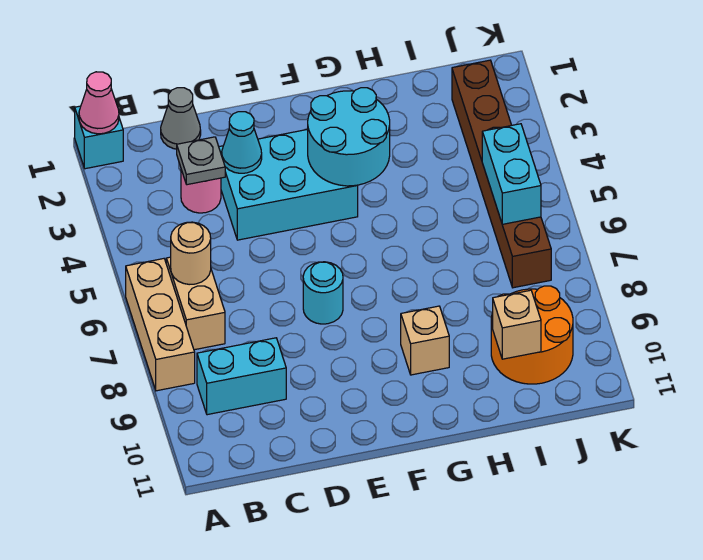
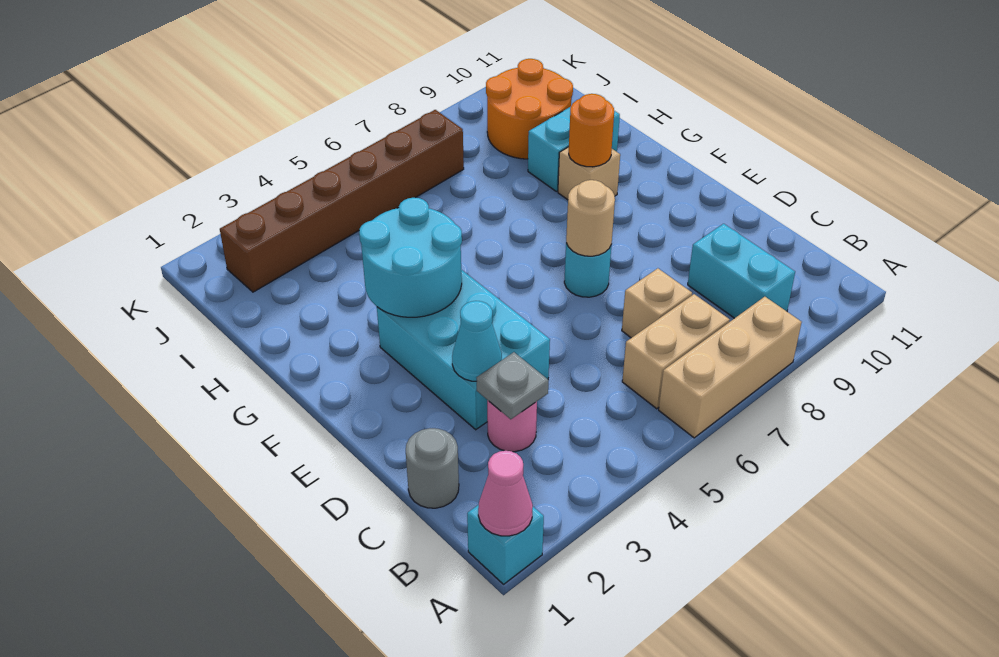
tan round brick B6 level 2 -> tan round brick E7 level 2
grey cone C1 level 1 -> grey round brick C1 level 1
none -> orange round brick G9 level 2
tan brick I10 level 2 -> tan brick C7 level 1
cyan brick J5:J6 level 2 -> cyan brick H9:H10 level 1

